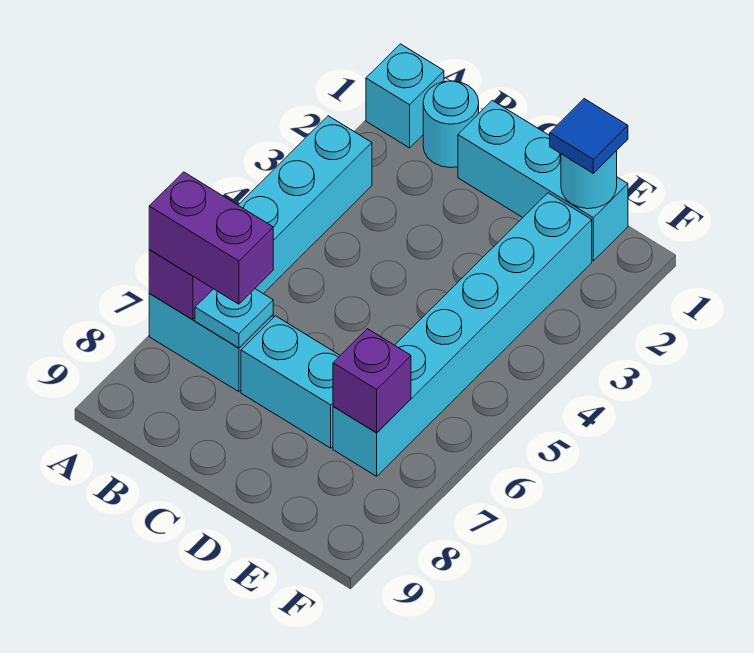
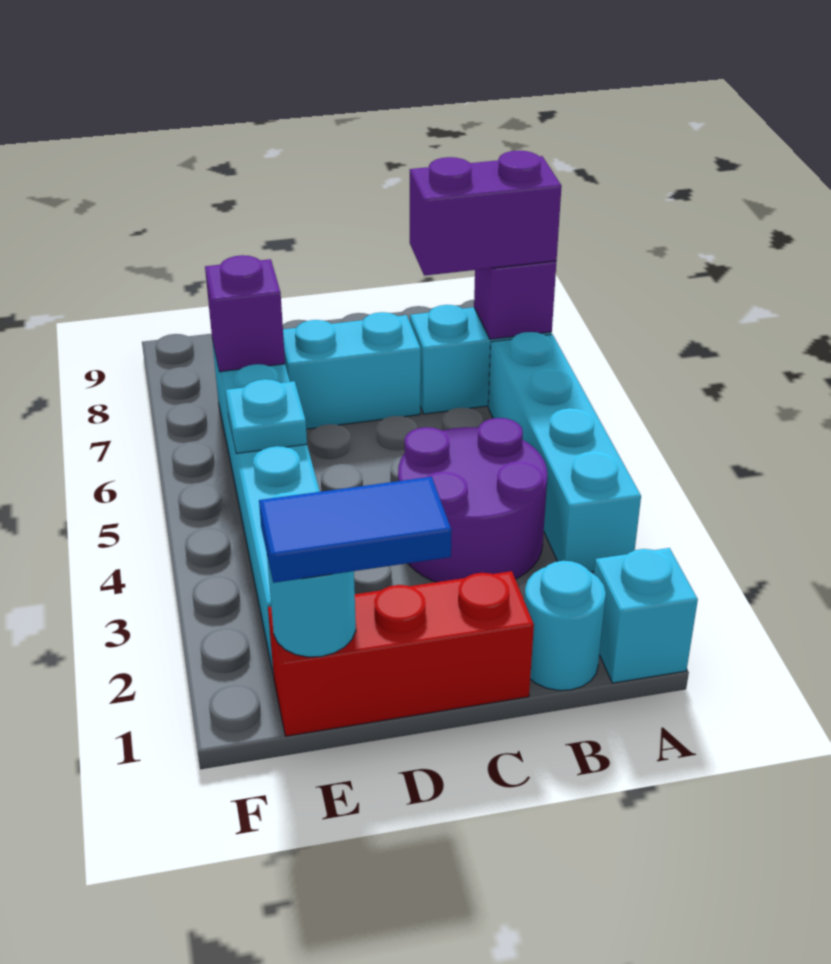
none -> purple round brick B3:C4 level 1
cyan plate B7 level 2 -> cyan plate E5 level 2
cyan brick C1:E1 level 1 -> red brick C1:E1 level 1
blue tile E1 level 3 -> blue tile D1:E1 level 3

